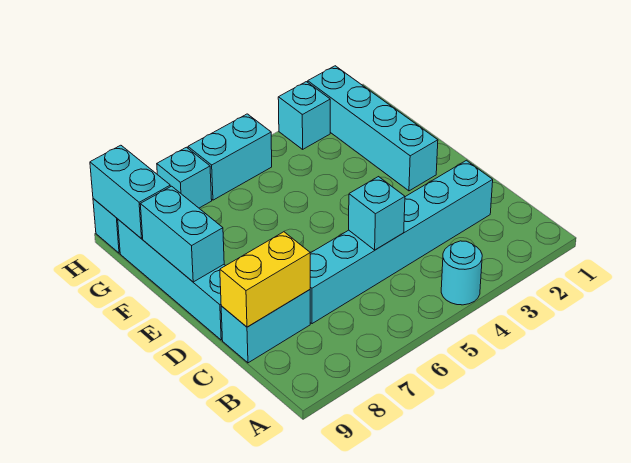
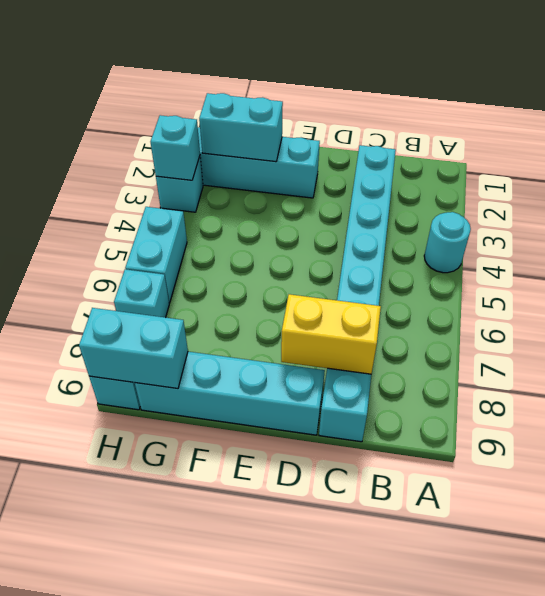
cyan brick C5 level 2 -> cyan brick H3 level 2
yellow brick C8:C9 level 2 -> yellow brick C8:D8 level 2
cyan brick E9:F9 level 2 -> cyan brick F2:G2 level 2

